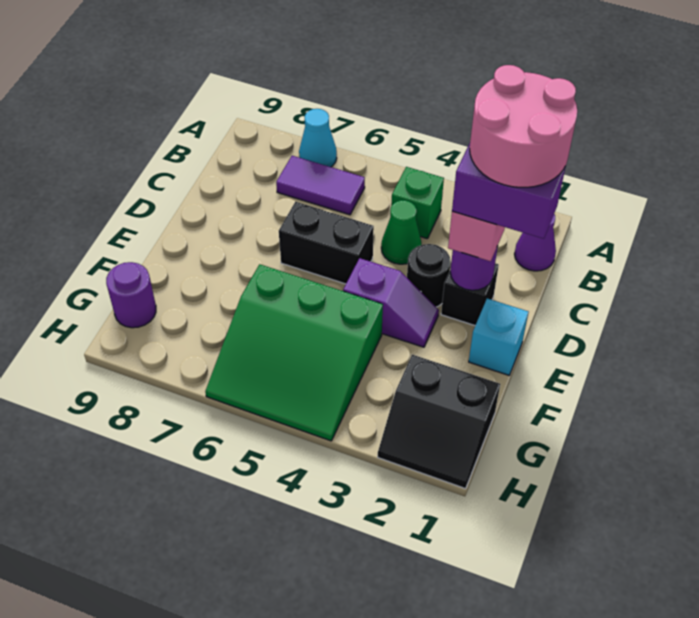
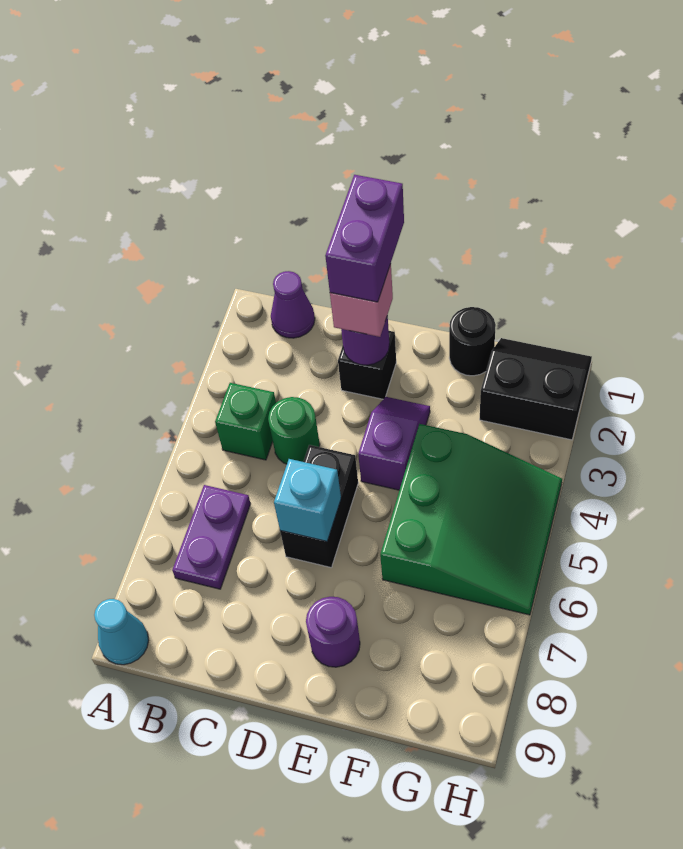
cyan cone A7 level 1 -> cyan cone A9 level 1
purple tile B6:B7 level 1 -> purple plate B6:B7 level 1
pink round brick C1:D2 level 5 -> none
green cone C4 level 1 -> green round brick C4 level 1
black round brick D3 level 1 -> black round brick F1 level 1
cyan brick E1 level 1 -> cyan brick D6 level 2
black slope G1:H2 level 1 top G -> black slope G1:H2 level 1 top 2
purple round brick G9 level 1 -> purple round brick E8 level 1

